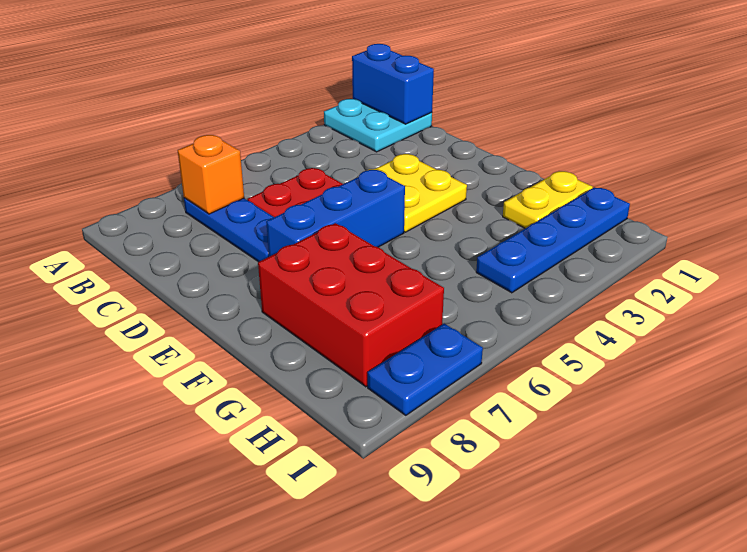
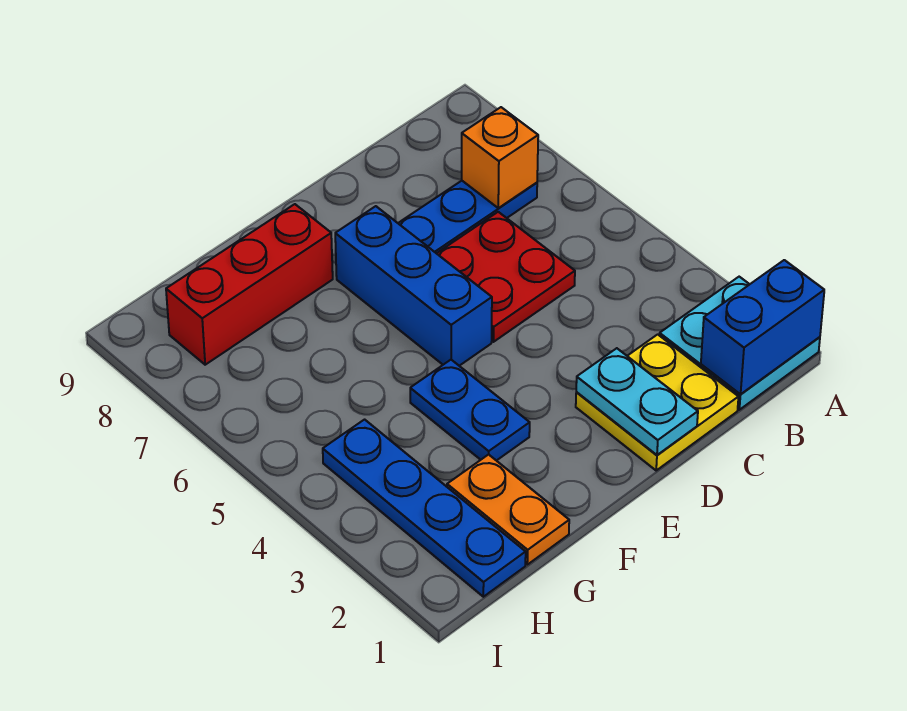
none -> cyan plate D1:D2 level 2
yellow plate D3:E4 level 1 -> yellow plate C1:D2 level 1
red brick F7:H8 level 1 -> red brick F8:H8 level 1
yellow plate G1:G2 level 1 -> orange plate G1:G2 level 1
blue plate I7:I8 level 1 -> blue plate F3:F4 level 1

